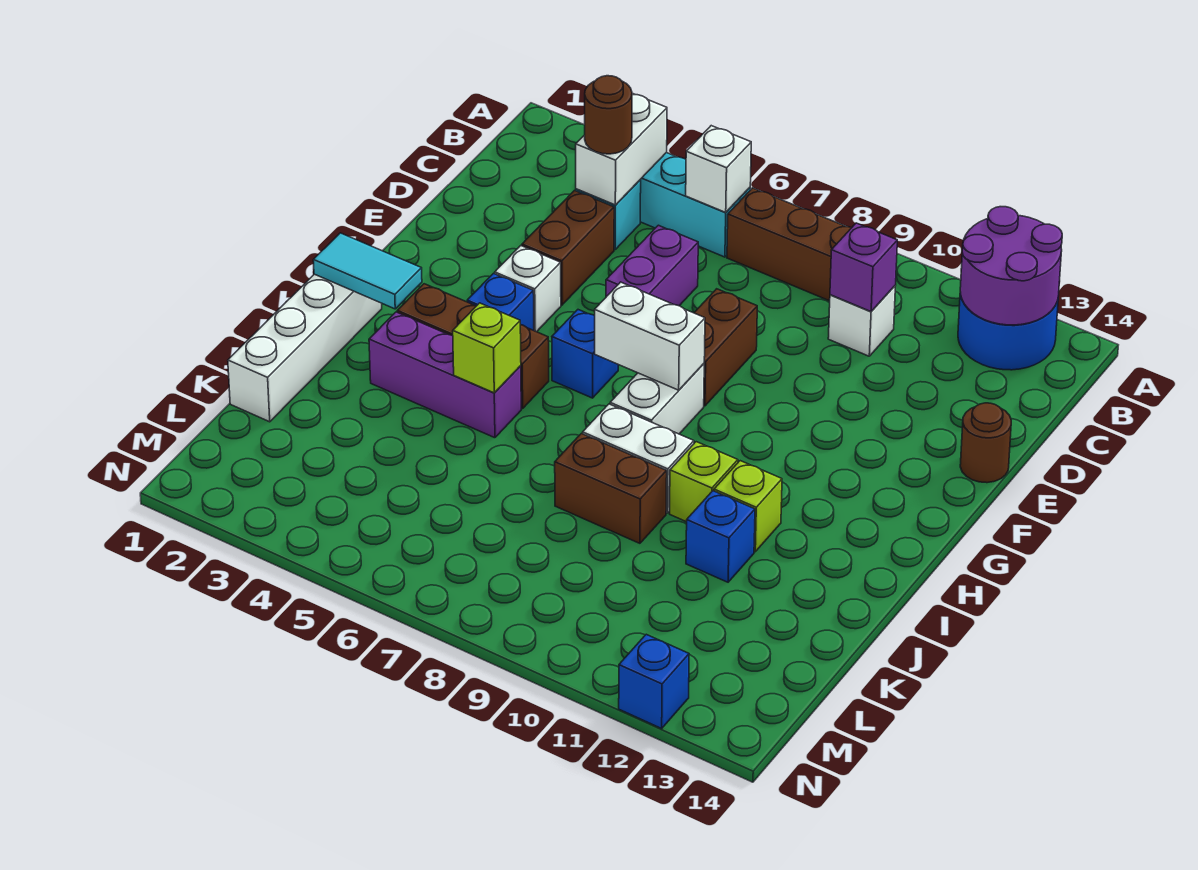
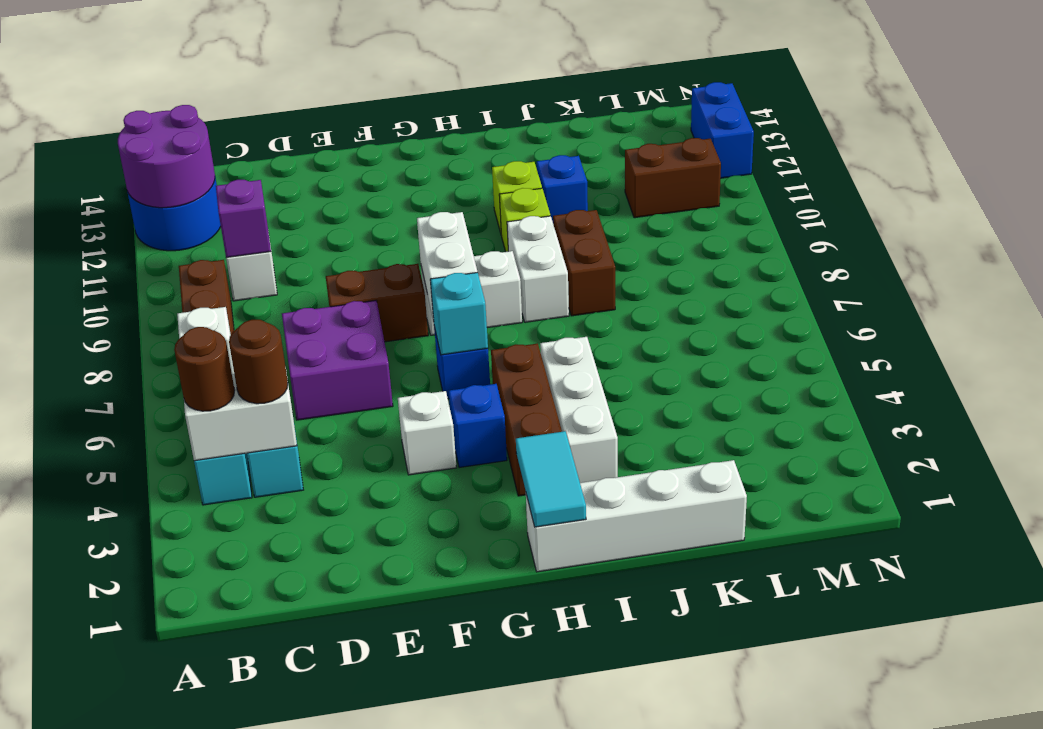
brown brick D4:E4 level 1 -> brown brick L11:M11 level 1
purple brick D6:E6 level 1 -> purple brick D6:E7 level 1
brown round brick E14 level 1 -> brown round brick B4 level 3
none -> cyan brick G6 level 2
purple brick I3:I5 level 1 -> white brick I3:I5 level 1
lime brick I5 level 2 -> none
blue brick N12 level 1 -> blue brick N12:N13 level 1

